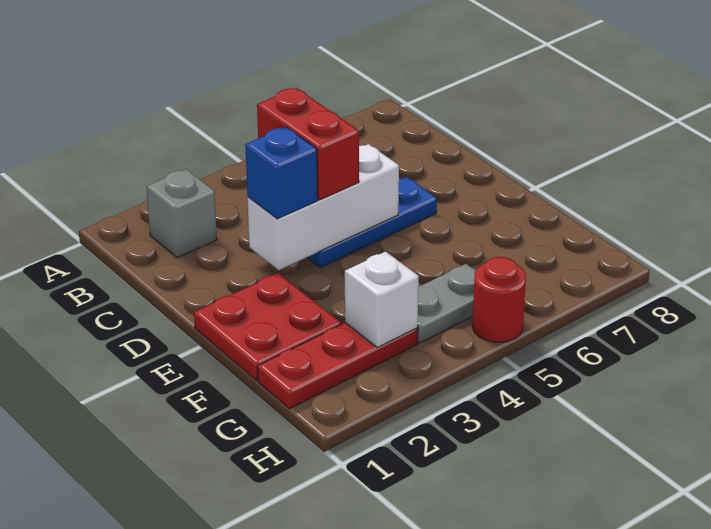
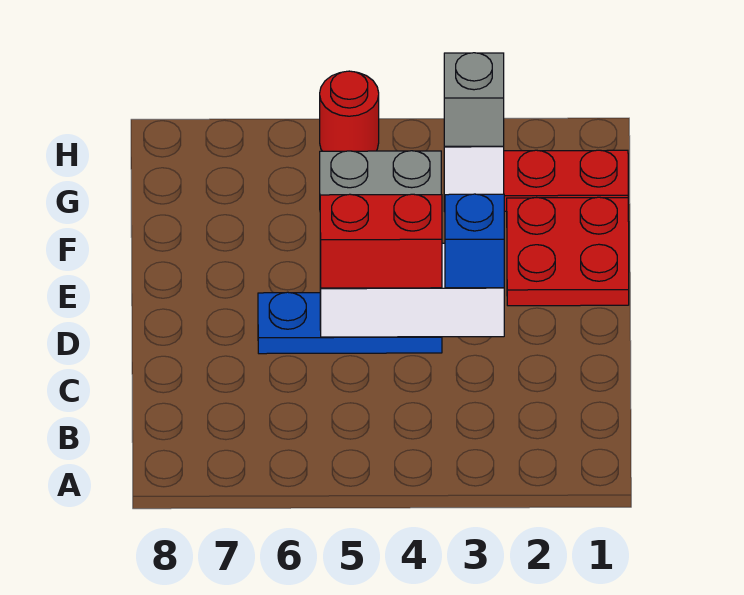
grey brick B2 level 1 -> grey brick G3 level 3
red brick C4:D4 level 3 -> red brick D4:D5 level 3

